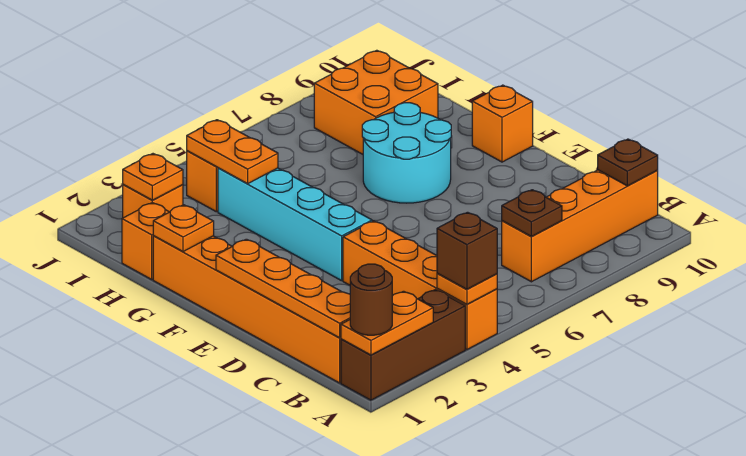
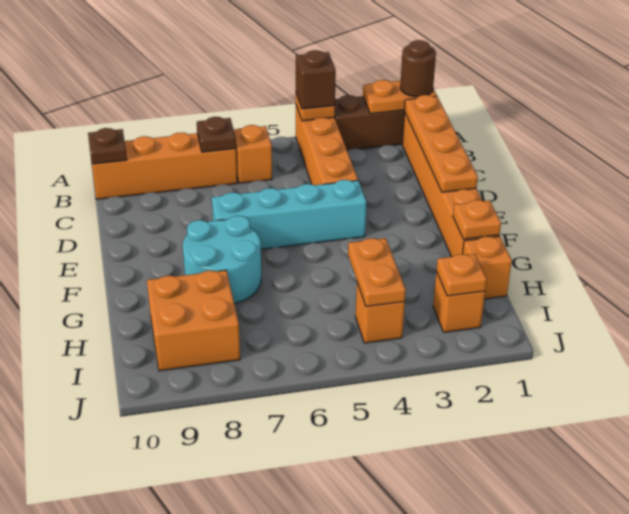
cyan brick E4:H4 level 1 -> cyan brick E4:E7 level 1
orange brick F10 level 1 -> orange brick B6 level 1

